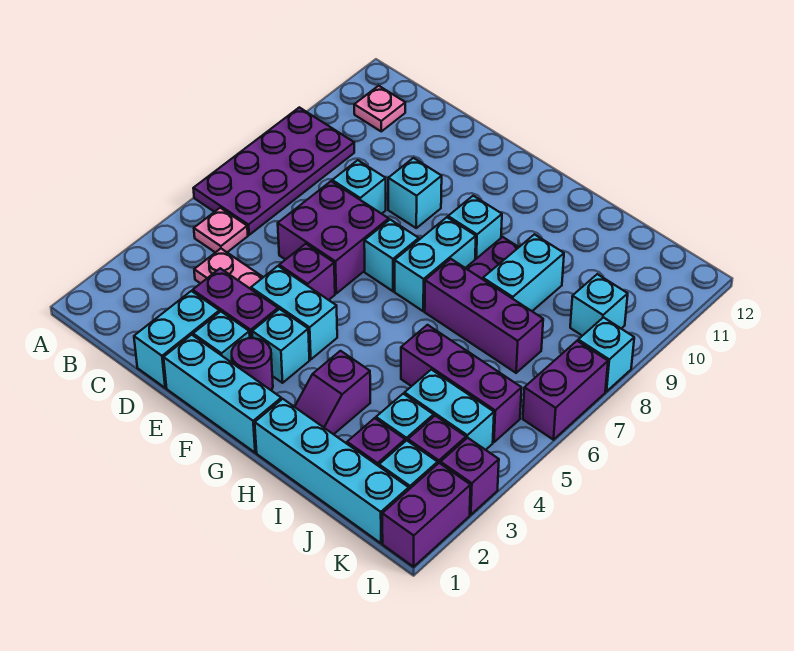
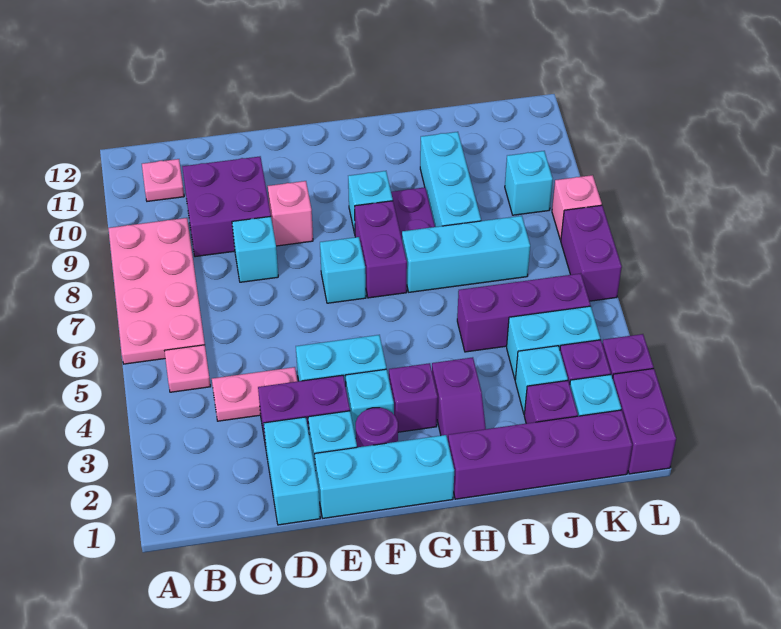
purple plate A6:B9 level 1 -> pink plate A6:B9 level 1
purple brick D6:E7 level 1 -> purple brick C9:D10 level 1
purple brick E5 level 1 -> purple brick G3 level 1
cyan brick E9 level 1 -> pink brick E9 level 1
cyan brick G7:G8 level 1 -> purple brick G7:G8 level 1
cyan brick H1:K1 level 1 -> purple brick H1:K1 level 1
purple brick H7:J7 level 1 -> cyan brick H7:J7 level 1
cyan brick I8:I9 level 1 -> cyan brick I8:I10 level 1
cyan brick L8 level 1 -> pink brick L8 level 1

